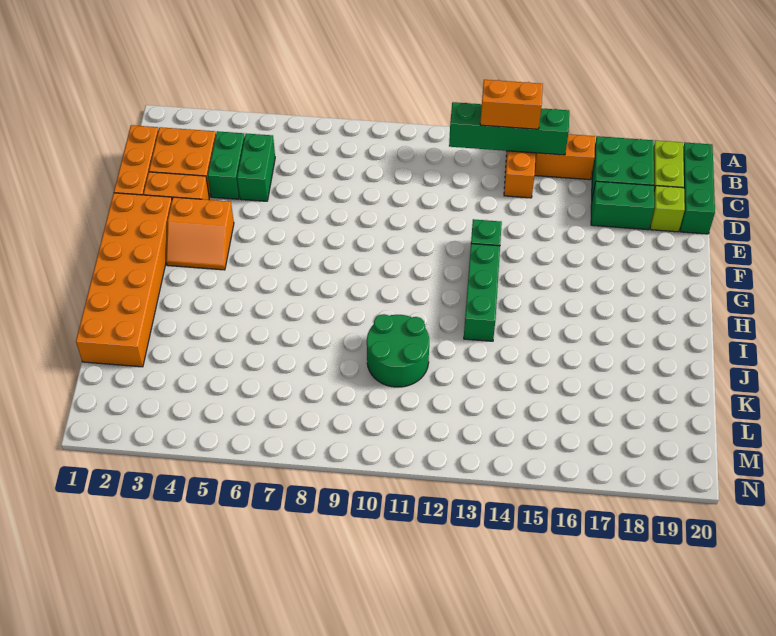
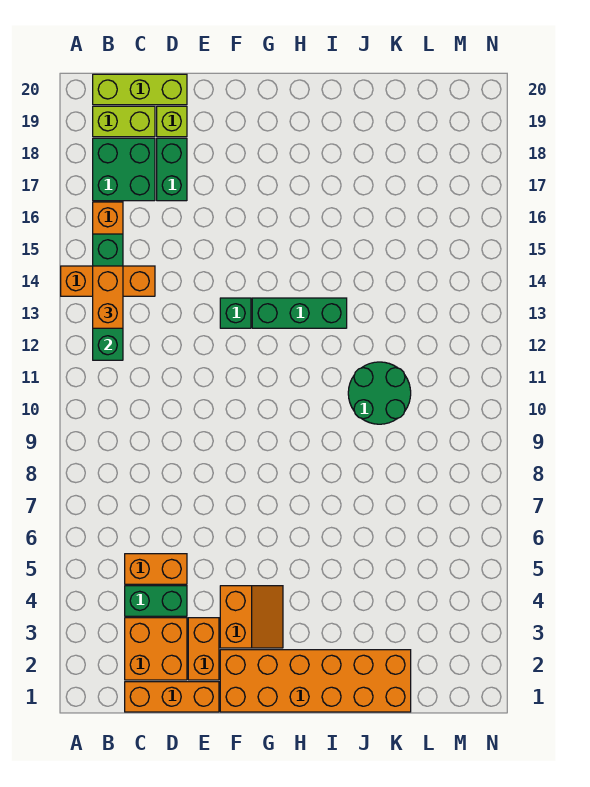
green brick B20:D20 level 1 -> lime brick B20:D20 level 1
green brick C5:D5 level 1 -> orange brick C5:D5 level 1

